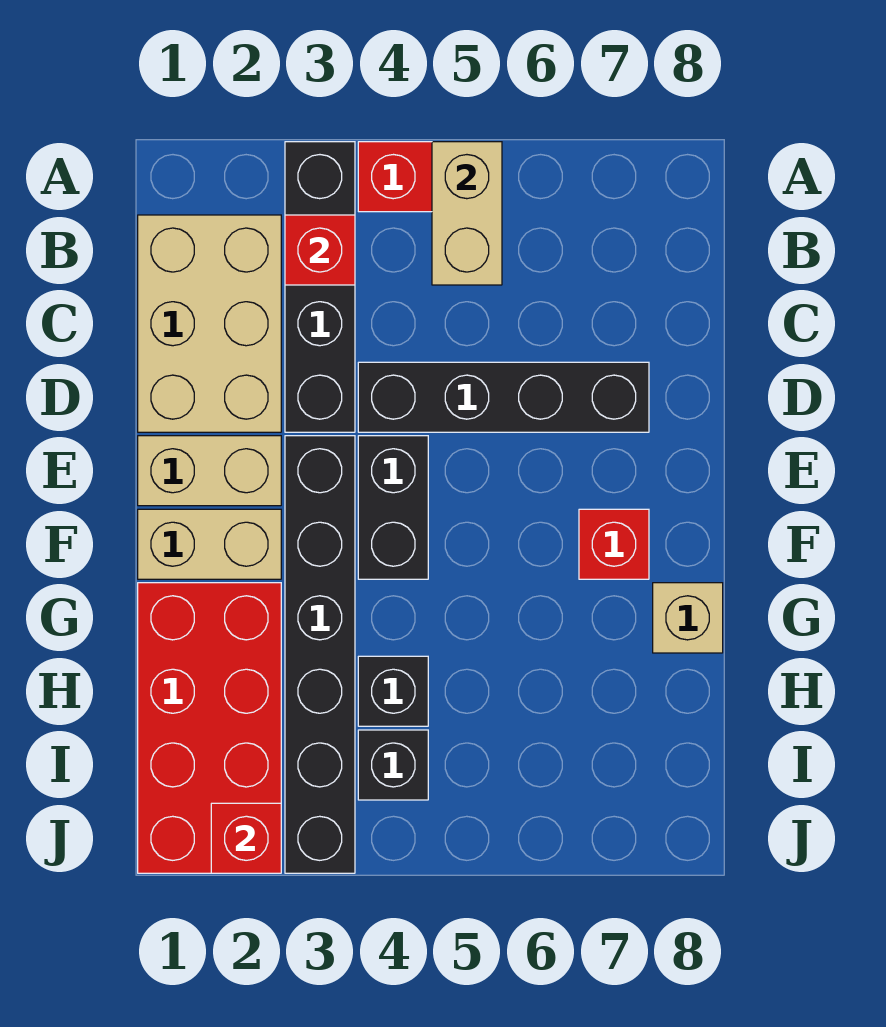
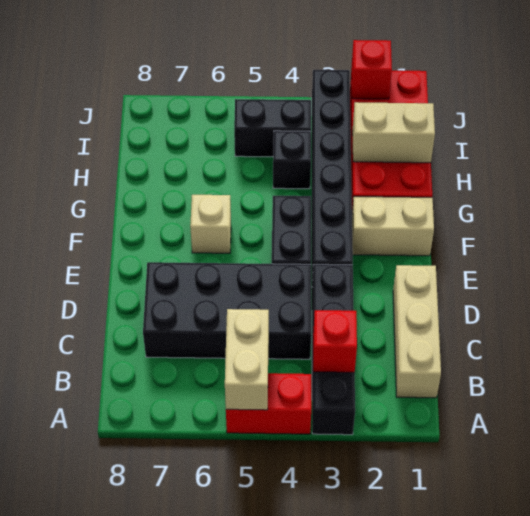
tan brick B1:D2 level 1 -> tan brick B1:D1 level 1
black brick D4:D7 level 1 -> black brick C4:D7 level 1
tan brick E1:E2 level 1 -> tan brick H1:H2 level 2
red brick F7 level 1 -> none
tan brick G8 level 1 -> tan brick F6 level 1
black brick I4 level 1 -> black brick I4:I5 level 1

